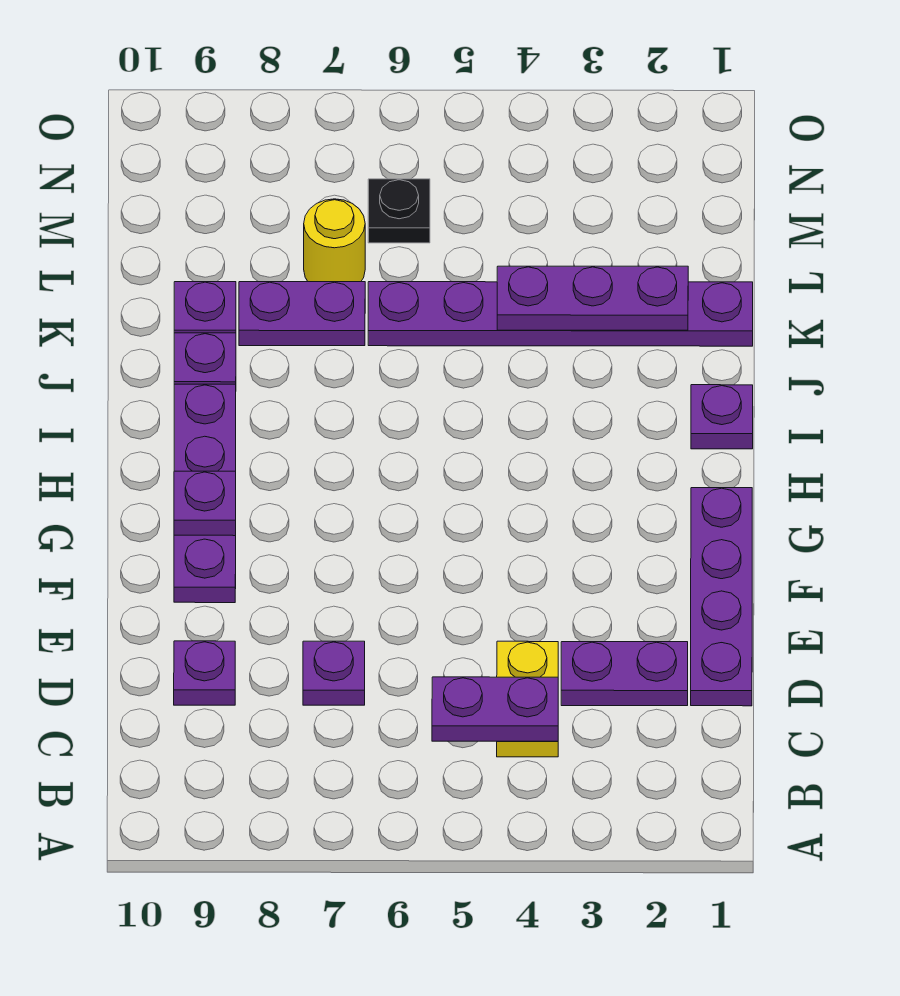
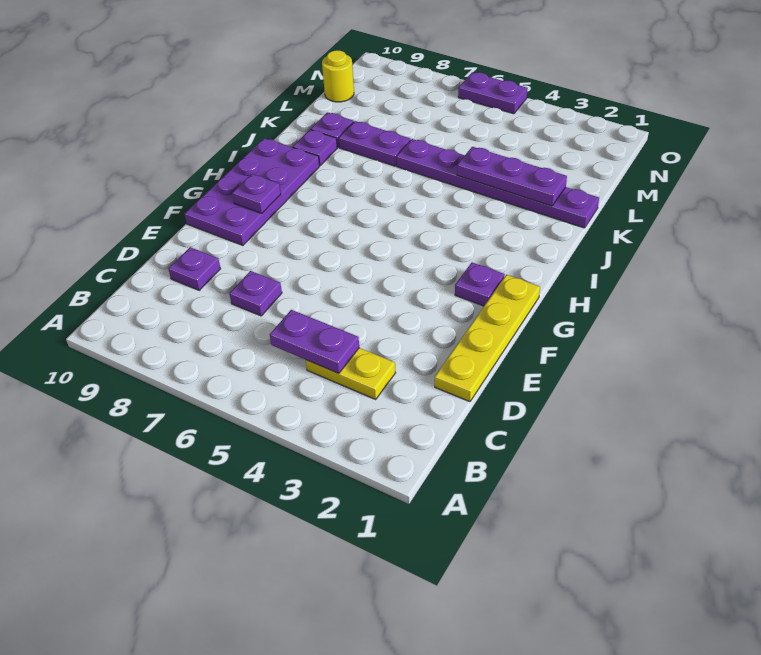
yellow plate C4:D4 level 1 -> yellow plate C3:C4 level 1
purple plate D1:G1 level 1 -> yellow plate D1:G1 level 1
purple plate D2:D3 level 1 -> purple plate O5:O6 level 1
purple plate F9:I9 level 1 -> purple plate F9:I10 level 1
purple plate I1 level 1 -> purple plate G2 level 1
yellow round brick L7 level 1 -> yellow round brick M10 level 1
black plate M6 level 1 -> none

